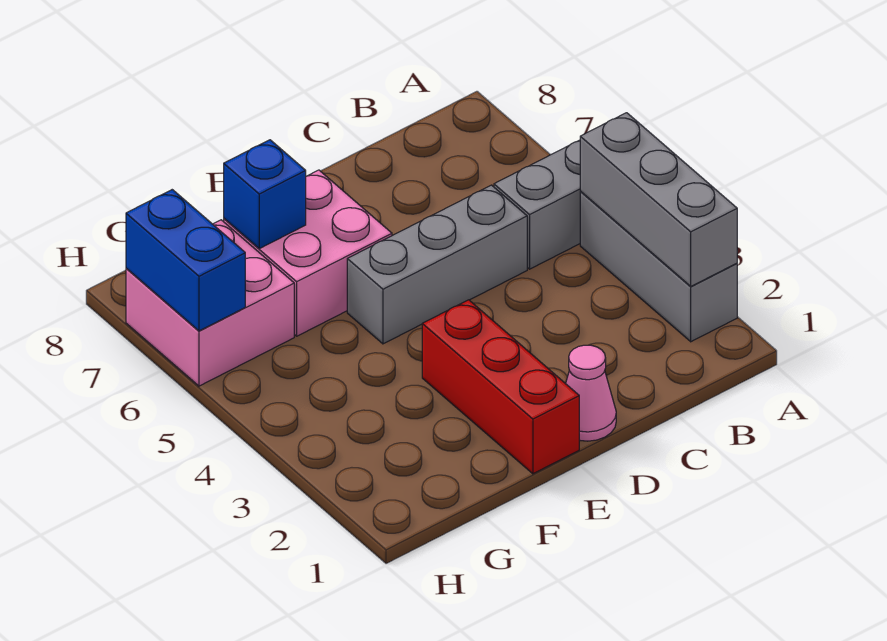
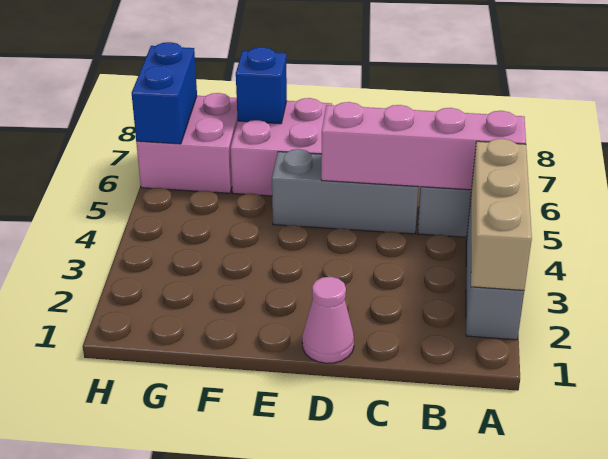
grey brick A2:A4 level 2 -> tan brick A2:A4 level 2
none -> pink brick A5:D5 level 2
red brick E1:E3 level 1 -> none

